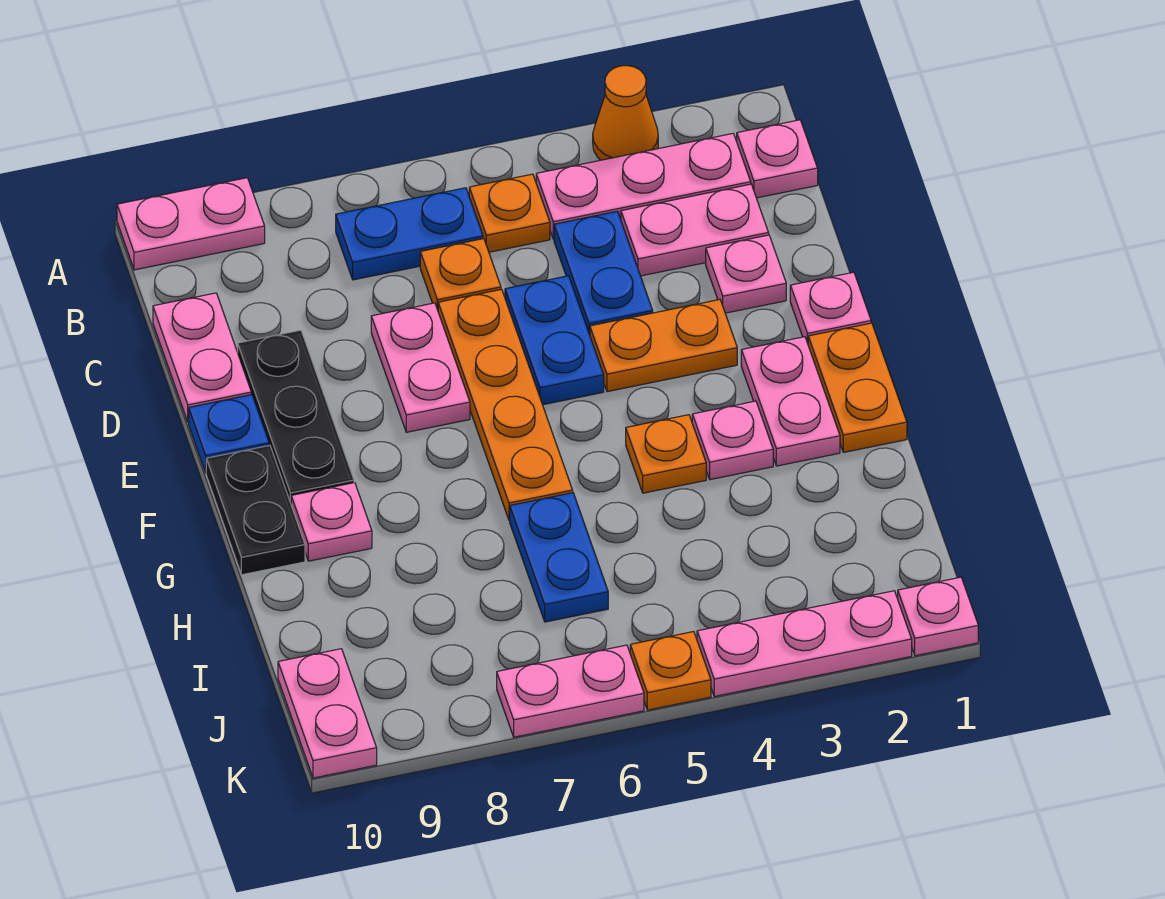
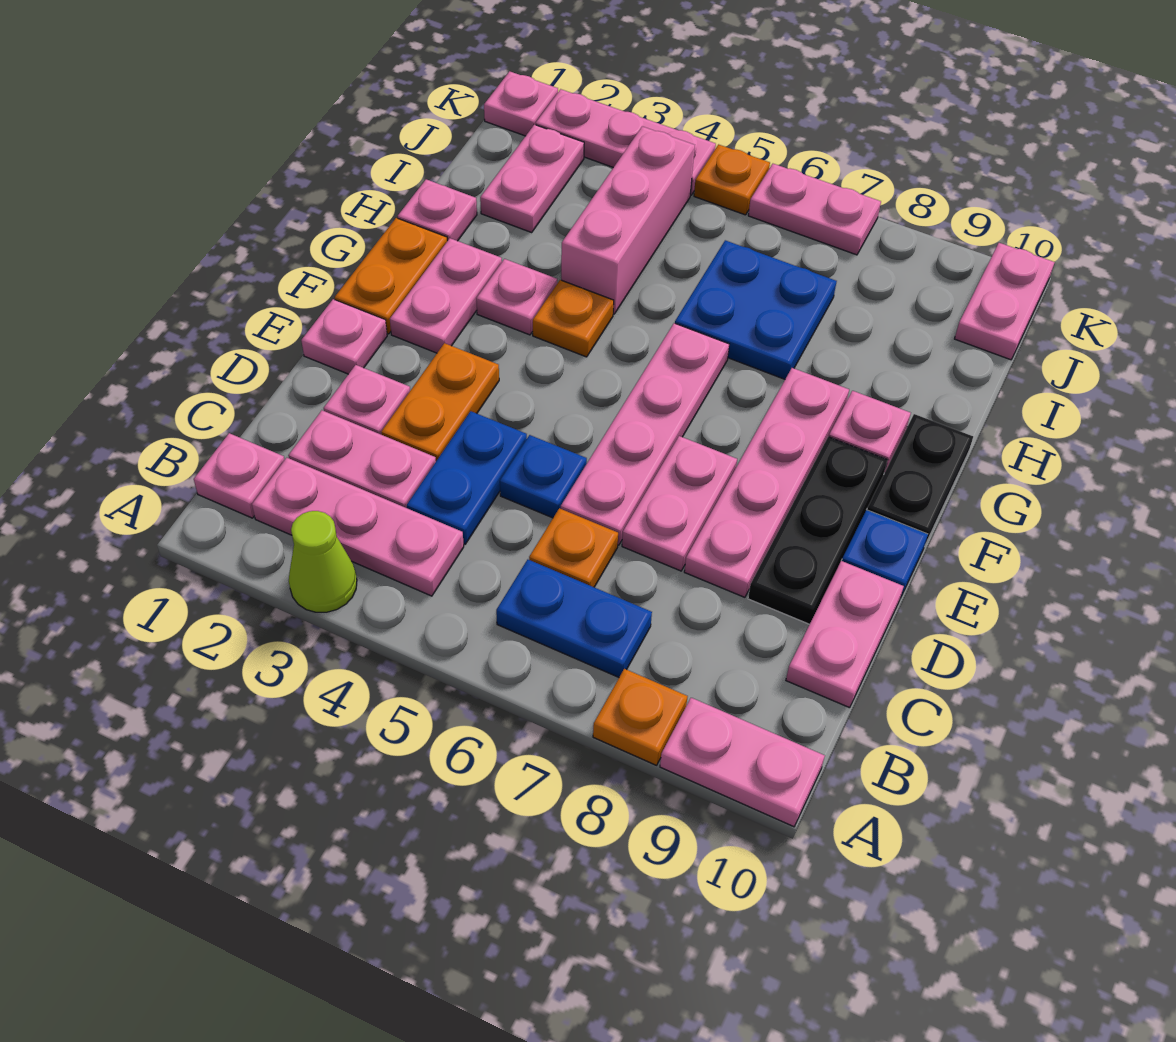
orange cone A3 level 1 -> lime cone A3 level 1
orange plate B5 level 1 -> orange plate A8 level 1
blue plate D5:E5 level 1 -> blue plate D5 level 1
orange plate D6:G6 level 1 -> pink plate D6:G6 level 1
none -> pink plate D8:G8 level 1
orange plate E3:E4 level 1 -> orange plate D3:E3 level 1
none -> pink plate H1 level 1
none -> pink brick H4:J4 level 1
blue plate H6:I6 level 1 -> blue plate H6:I7 level 1
none -> pink plate I2:J2 level 1

